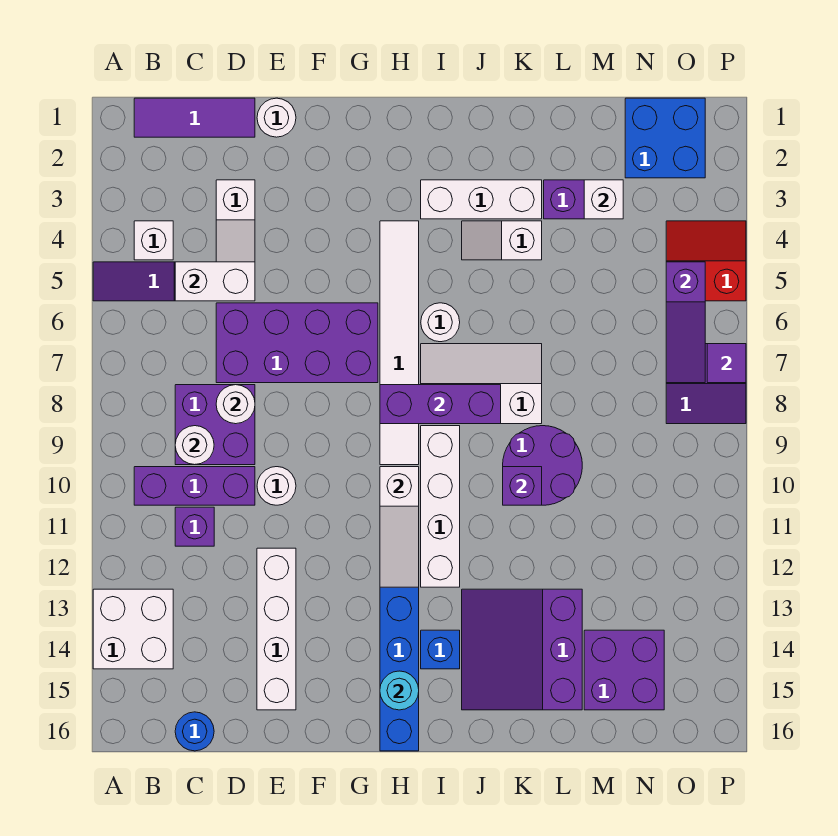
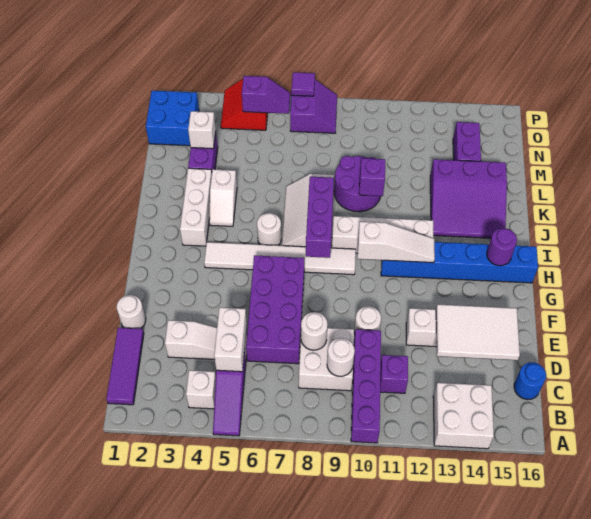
purple brick B10:D10 level 1 -> purple brick A10:D10 level 1
purple brick C8:D9 level 1 -> white brick C8:D9 level 1
none -> white tile D13:E15 level 2
cyan round brick H15 level 2 -> purple round brick H15 level 2
blue brick I14 level 1 -> none
purple brick M14:N15 level 1 -> purple brick M14:N14 level 1
purple slope O5:O7 level 2 top 5 -> purple slope O5:O6 level 2 top 5

